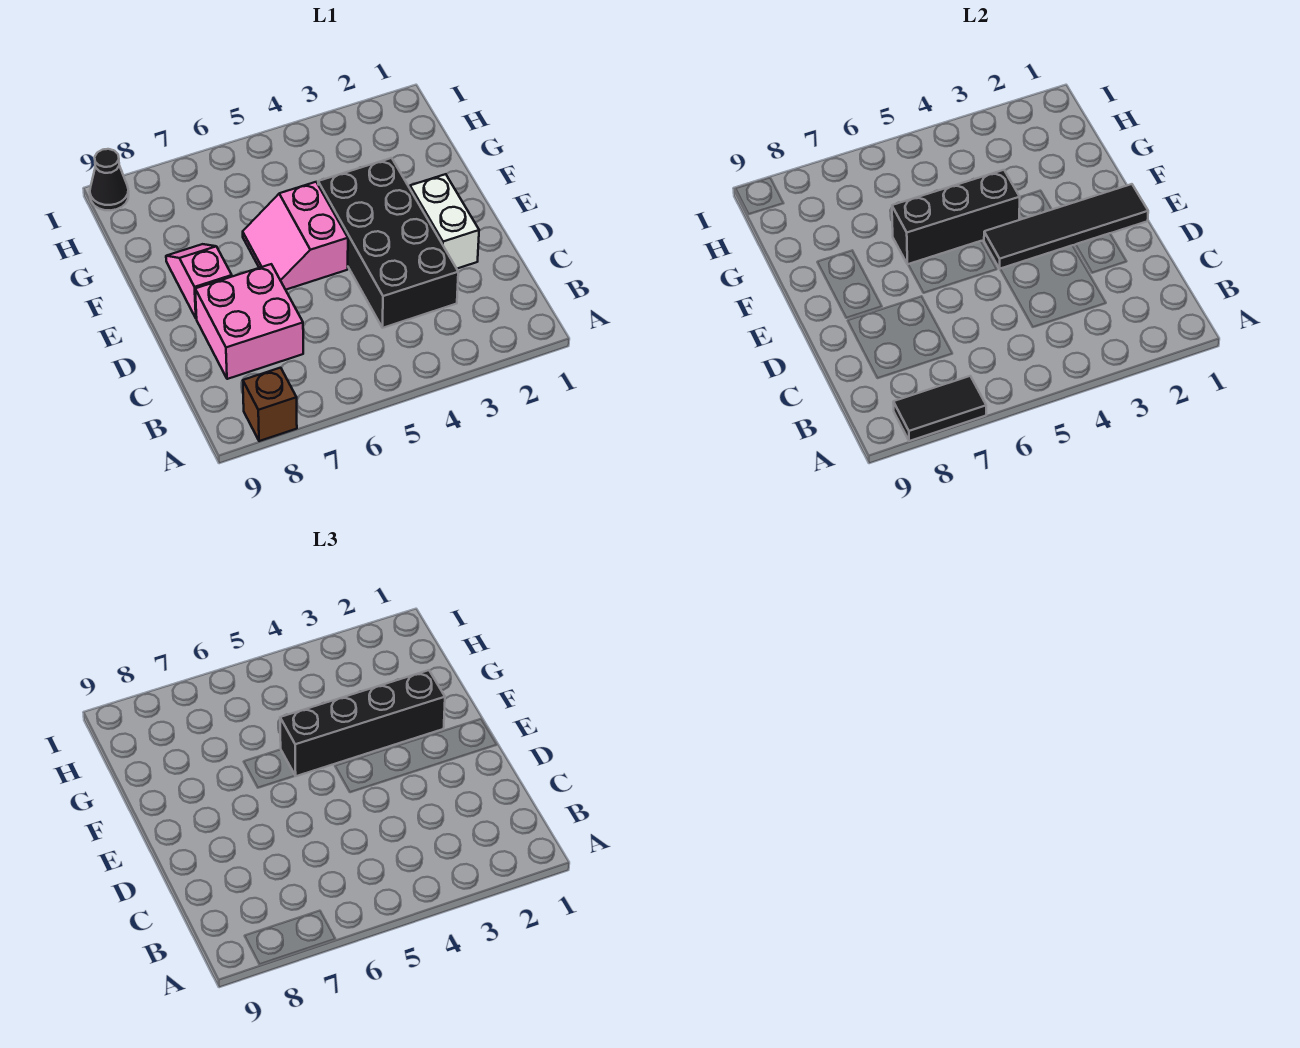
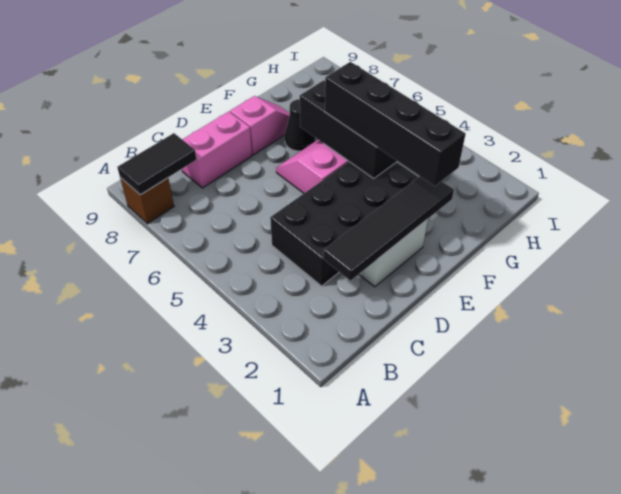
black tile A7:A8 level 2 -> black tile A8:B8 level 2
pink brick C7:D8 level 1 -> pink brick C8:D8 level 1
black tile E1:E4 level 2 -> black tile C2:F2 level 2
black cone I9 level 1 -> black cone F7 level 1

